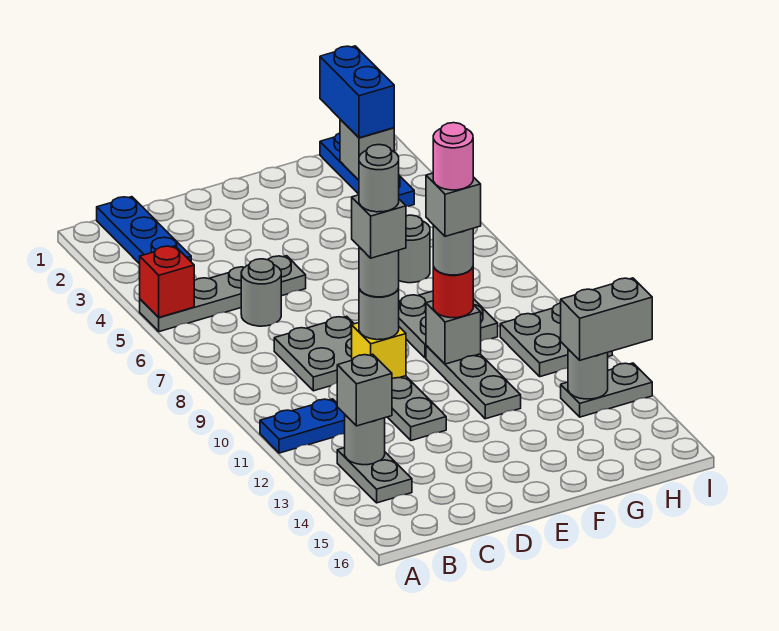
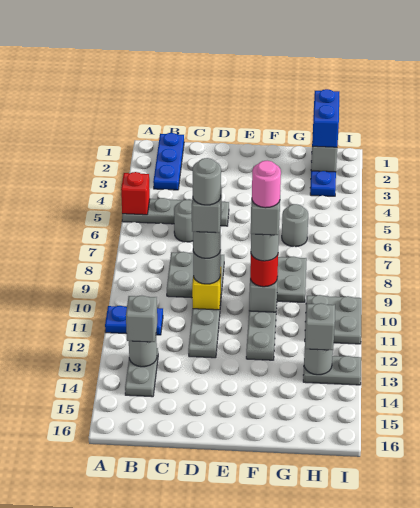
grey brick H13:I13 level 3 -> grey brick H13 level 3

